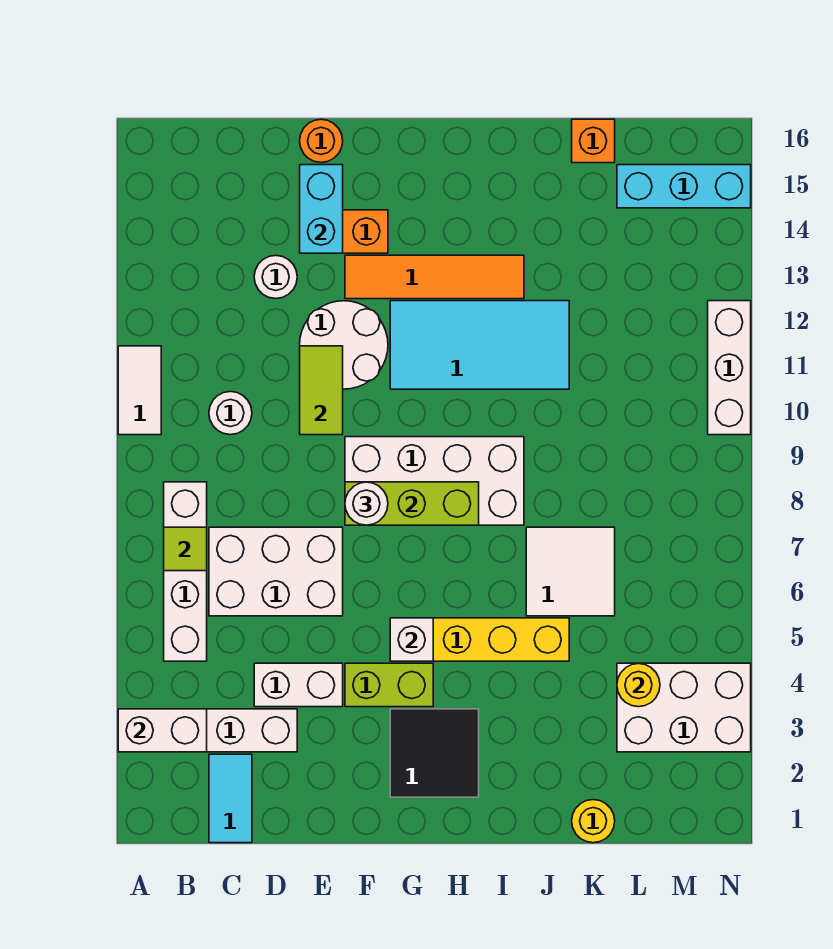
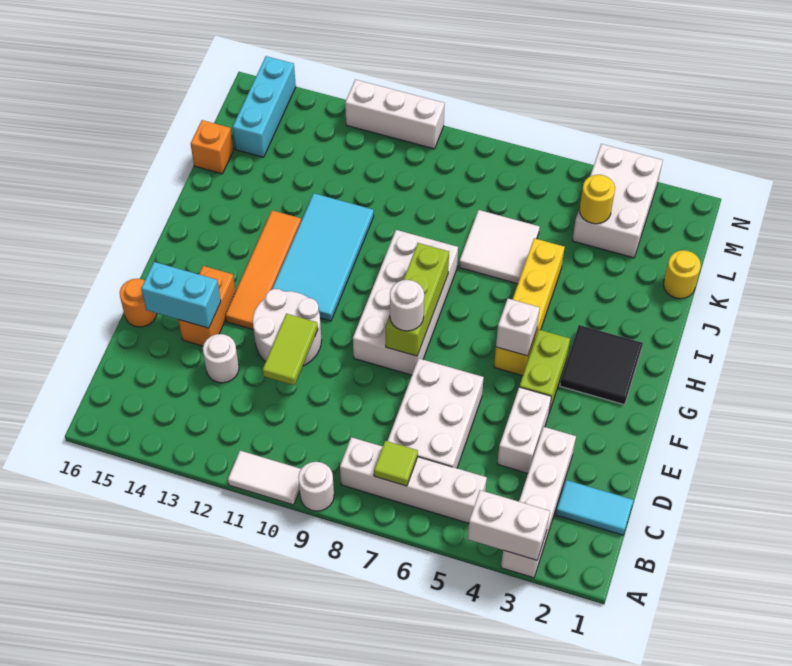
white brick A3:B3 level 2 -> white brick A3:A4 level 2
white round brick C10 level 1 -> white round brick A9 level 1
lime tile E10:E11 level 2 -> lime tile D11:E11 level 2

